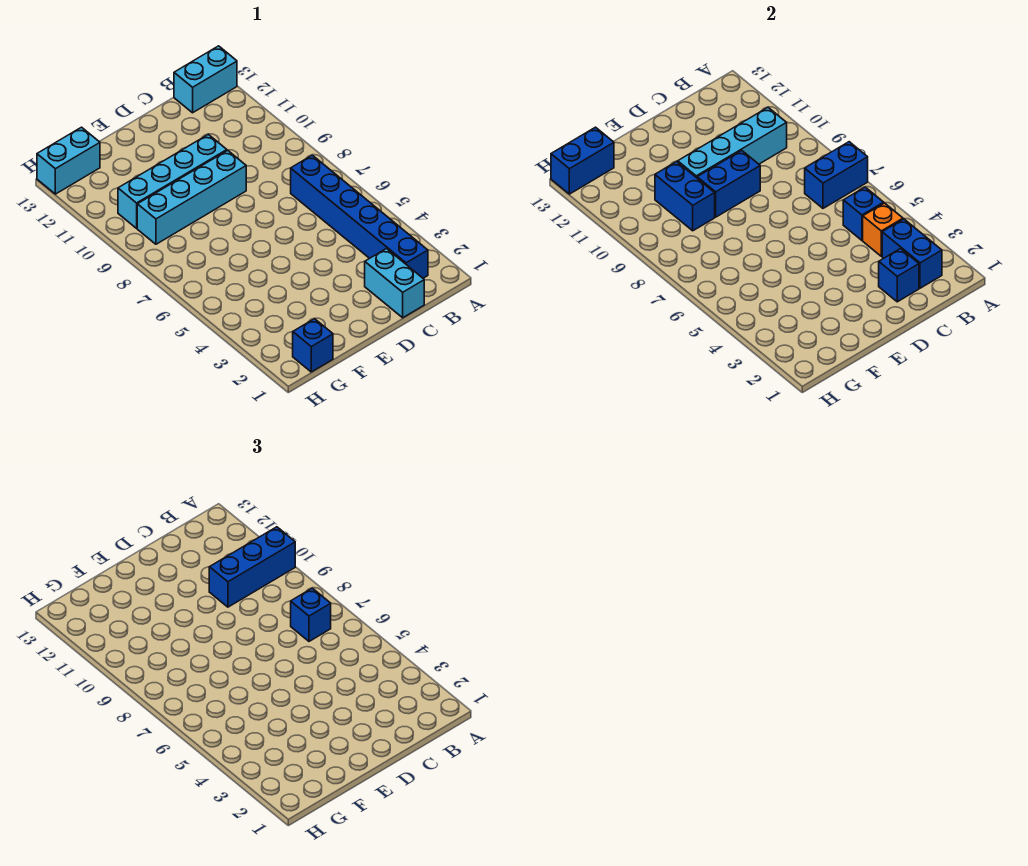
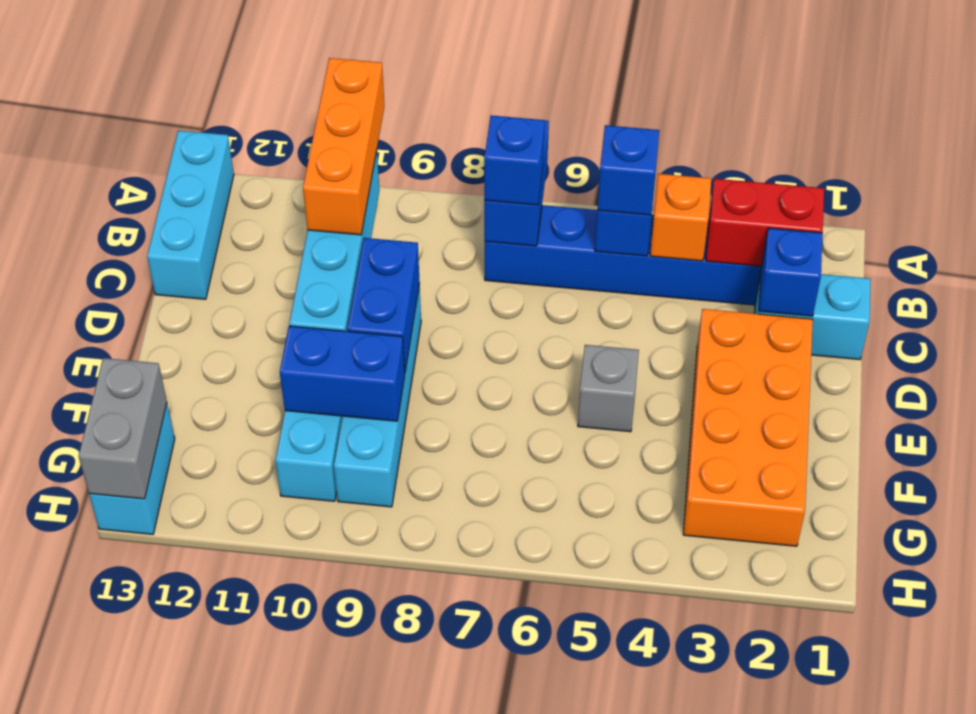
blue brick A10:C10 level 3 -> orange brick A10:C10 level 3
cyan brick A13:B13 level 1 -> cyan brick A13:C13 level 1
blue brick B2:B3 level 2 -> red brick B2:B3 level 2
none -> orange brick D2:G3 level 1
none -> grey brick E5 level 1
blue brick G1 level 1 -> blue brick B5 level 3
blue brick G13:H13 level 2 -> grey brick G13:H13 level 2

